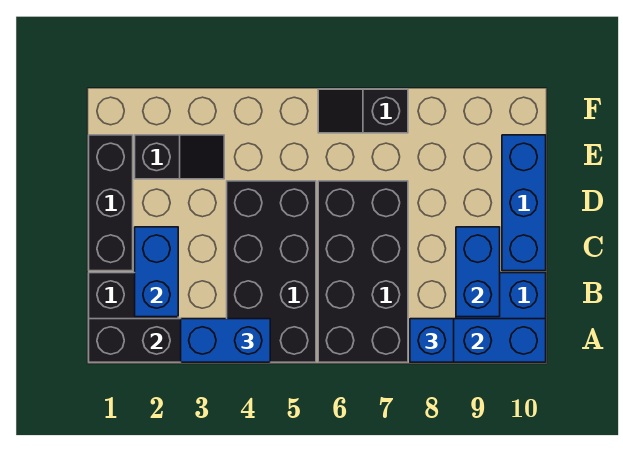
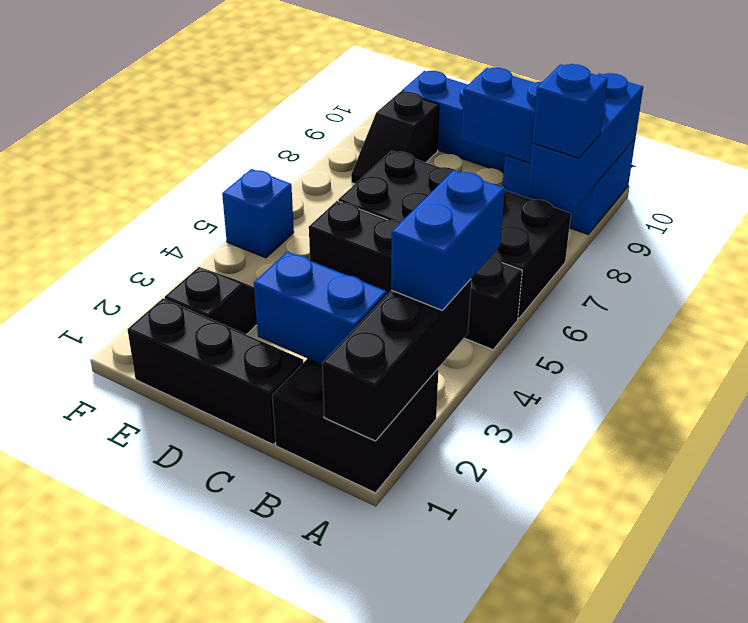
black brick A4:D5 level 1 -> black brick A5:D5 level 1
none -> blue brick F5 level 1
black slope F6:F7 level 1 top 7 -> black slope E8:E9 level 1 top 9

